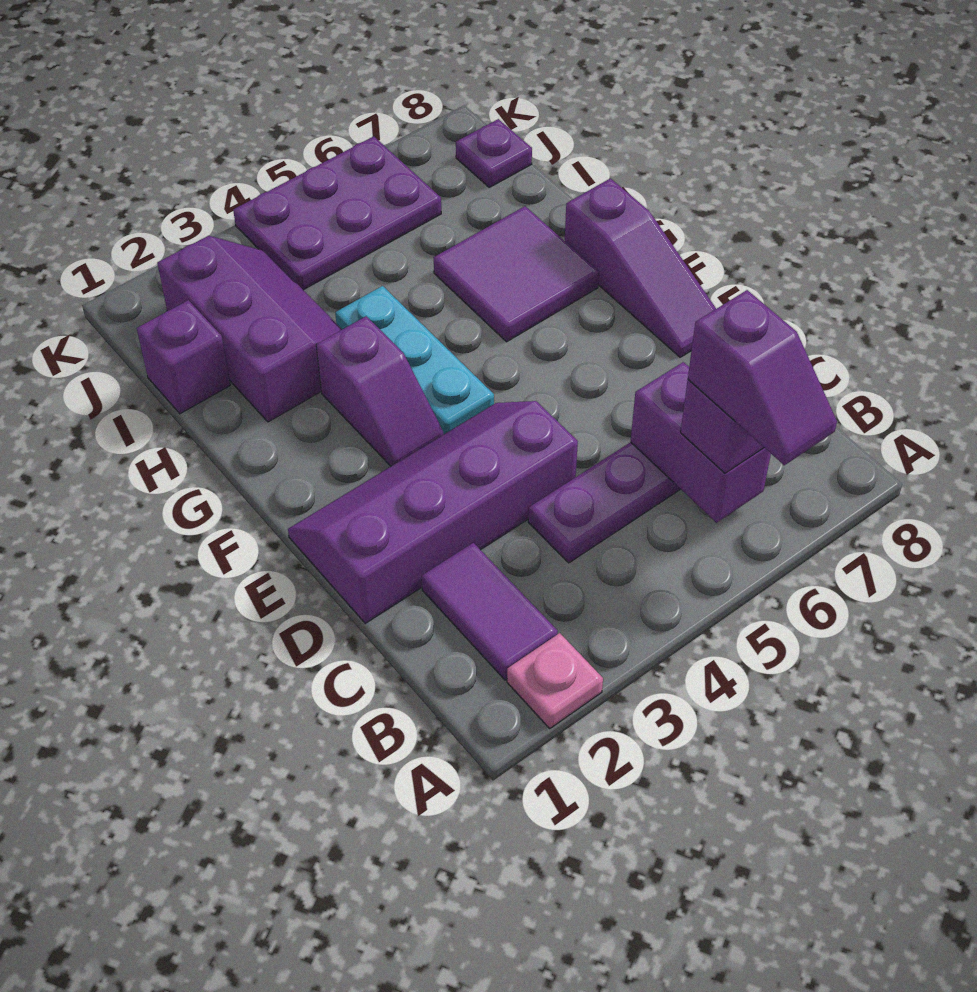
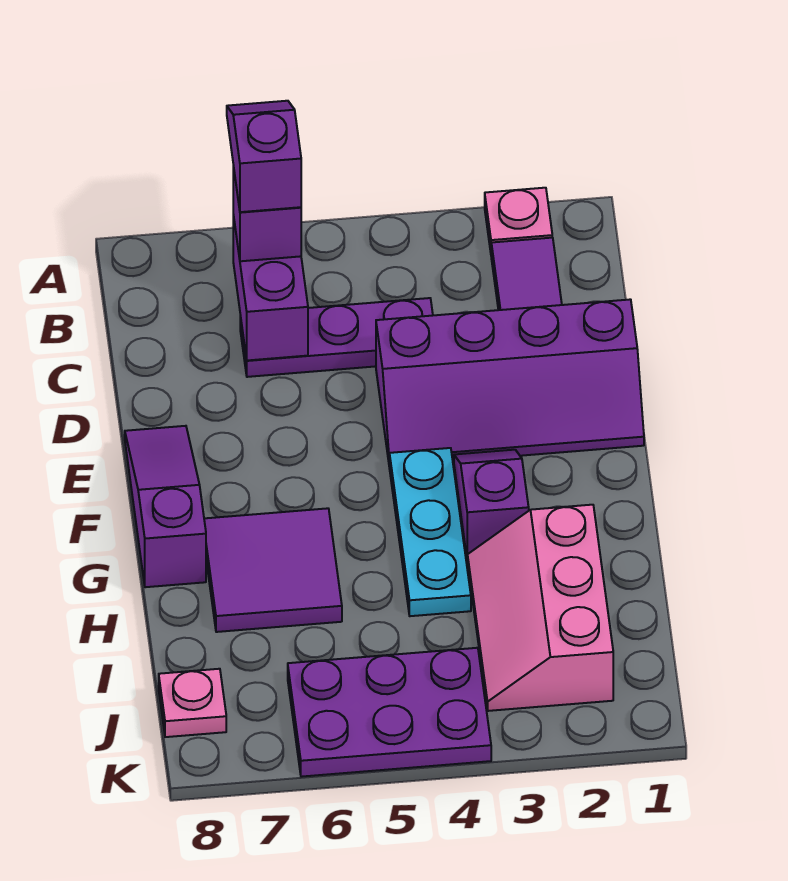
purple slope H2:J3 level 1 top 2 -> pink slope H2:J3 level 1 top 2
purple brick I1 level 1 -> none
purple plate J8 level 1 -> pink plate J8 level 1

